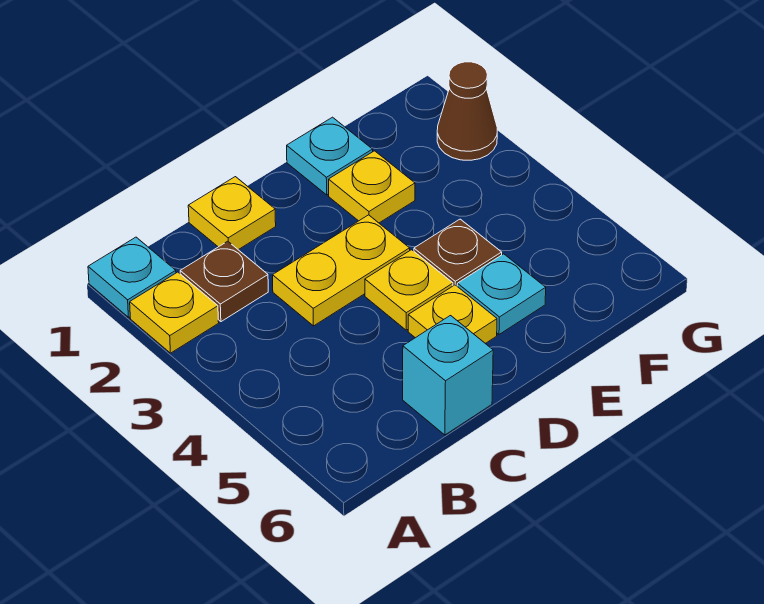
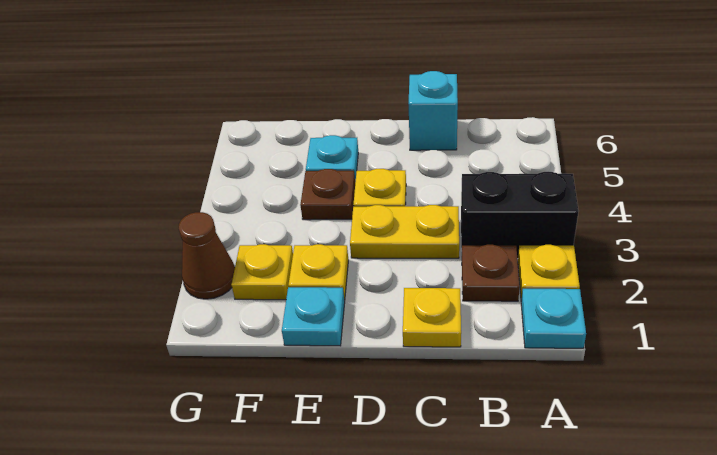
none -> black brick A3:B3 level 1
yellow plate D5 level 1 -> yellow plate F2 level 1

